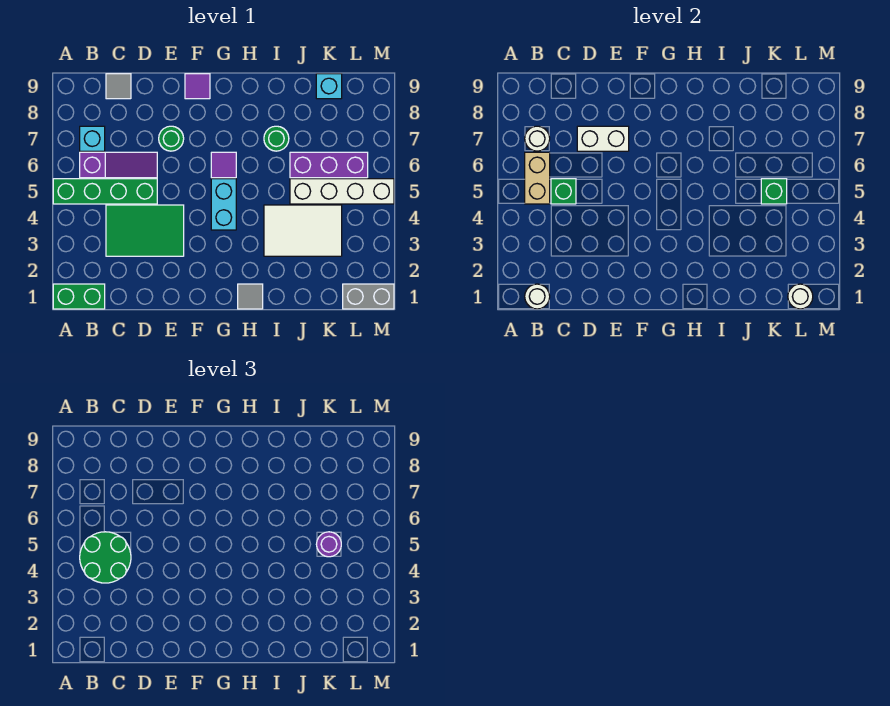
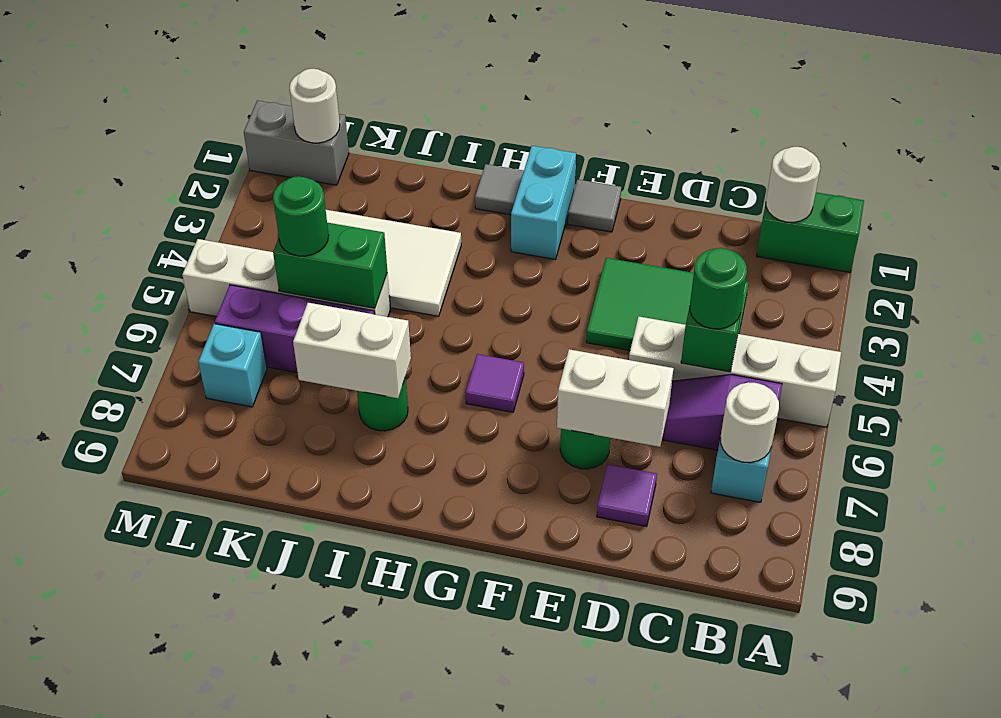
green brick A5:D5 level 1 -> white brick A5:D5 level 1
green round brick B4:C5 level 3 -> green round brick C5 level 3
tan brick B5:B6 level 2 -> none
grey tile C9 level 1 -> grey tile F1 level 1
purple tile F9 level 1 -> purple tile D8 level 1
cyan brick G4:G5 level 1 -> cyan brick G1:G2 level 1
none -> white brick I7:J7 level 2
green brick K5 level 2 -> green brick J5:K5 level 2
purple round brick K5 level 3 -> green round brick K5 level 3
cyan brick K9 level 1 -> cyan brick L7 level 1

